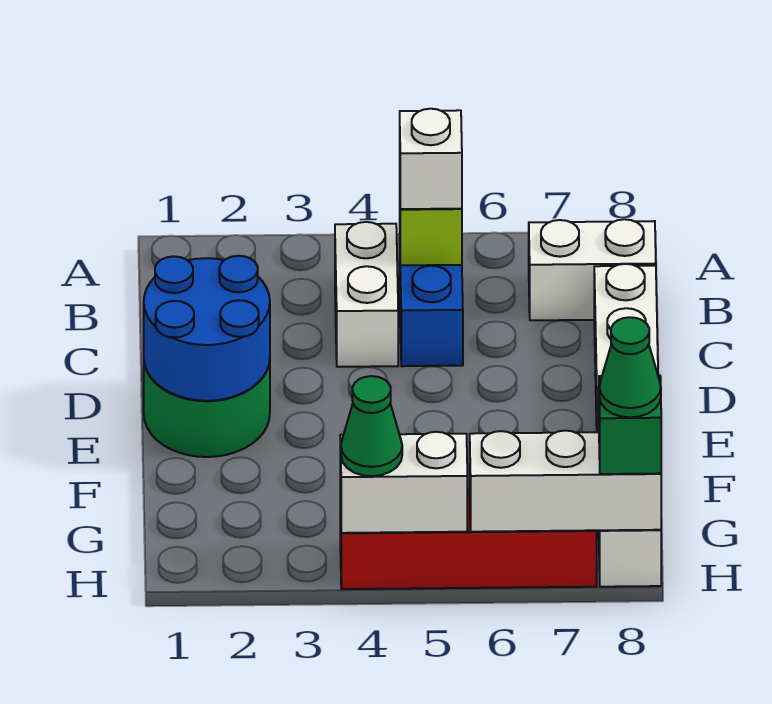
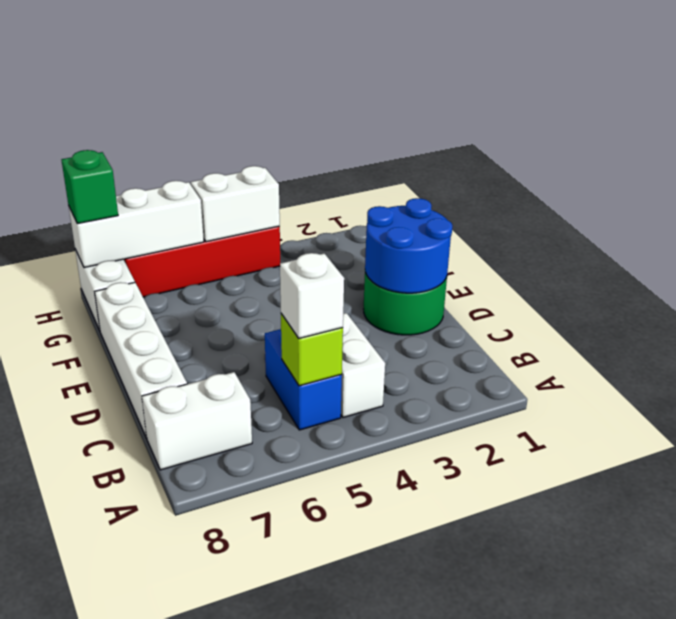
green cone H4 level 3 -> none
green cone H8 level 4 -> none

